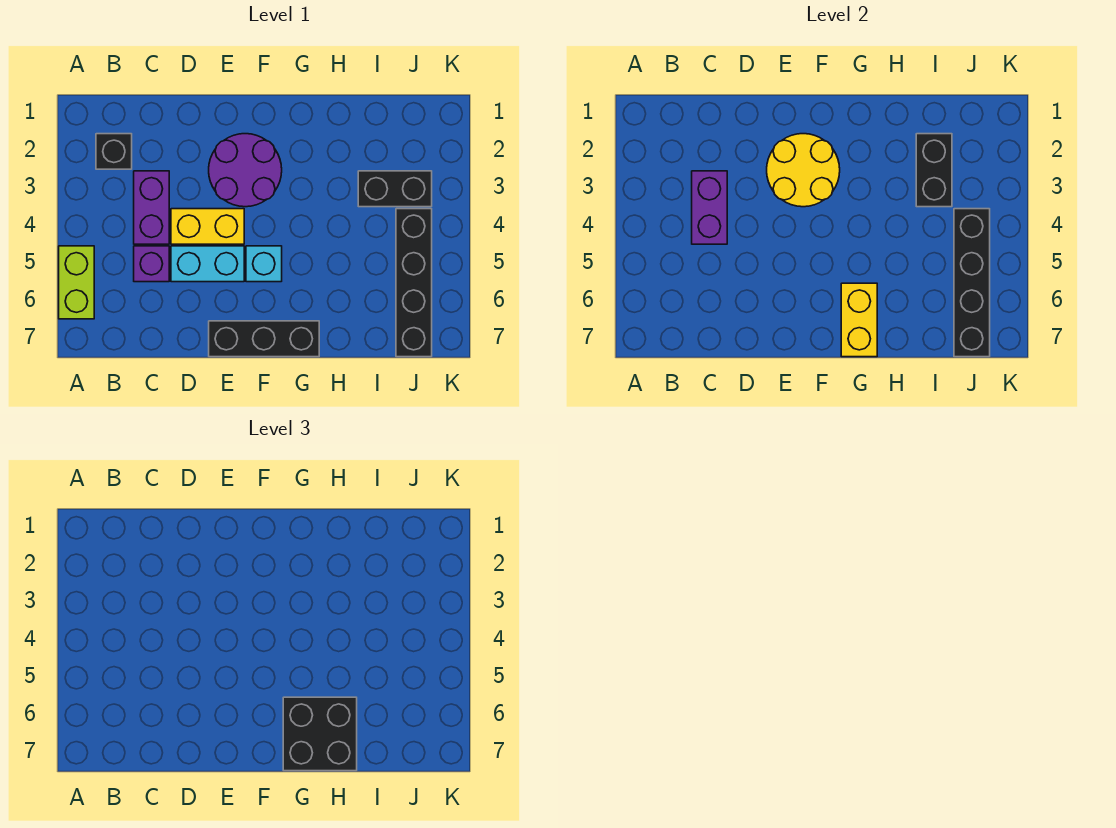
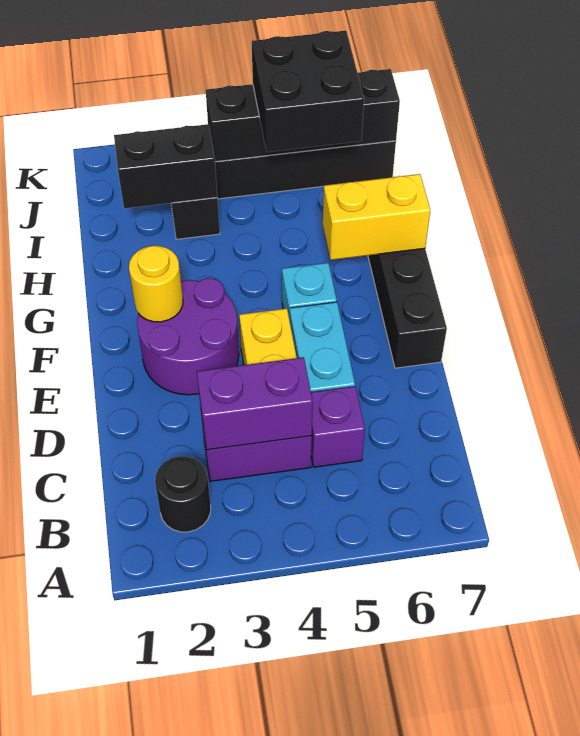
lime brick A5:A6 level 1 -> none
black brick B2 level 1 -> black round brick B2 level 1
yellow round brick E2:F3 level 2 -> yellow round brick F2 level 2
black brick G6:H7 level 3 -> black brick I5:J6 level 3

